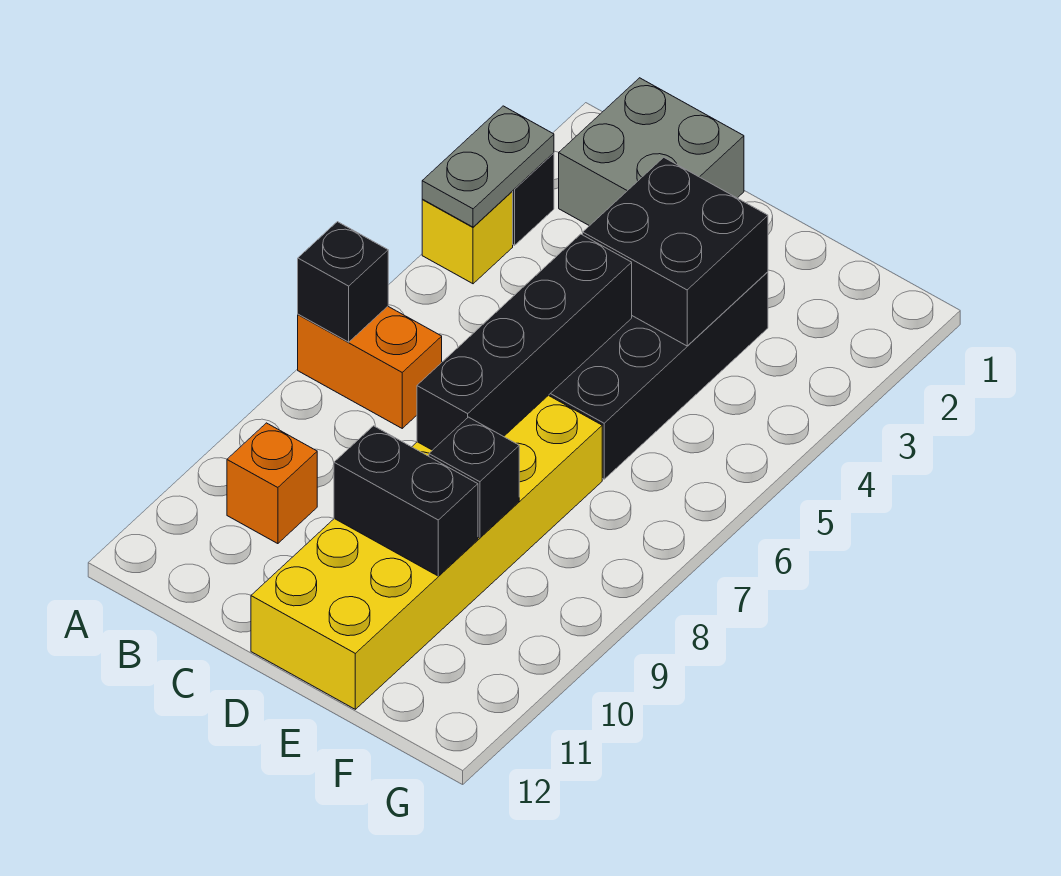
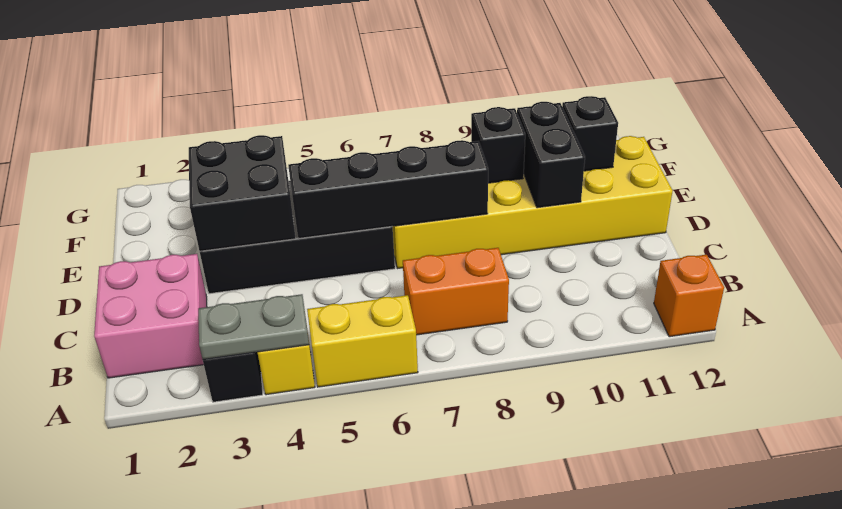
none -> yellow brick A5:A6 level 1
orange brick A7:B7 level 1 -> orange brick B7:B8 level 1
black brick A7 level 2 -> black brick E11 level 2
grey brick B1:C2 level 1 -> pink brick B1:C2 level 1
orange brick B10 level 1 -> orange brick A12 level 1

